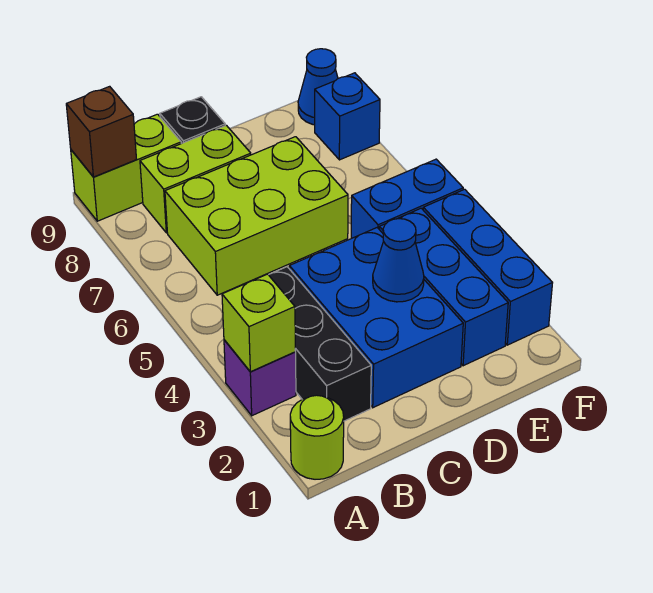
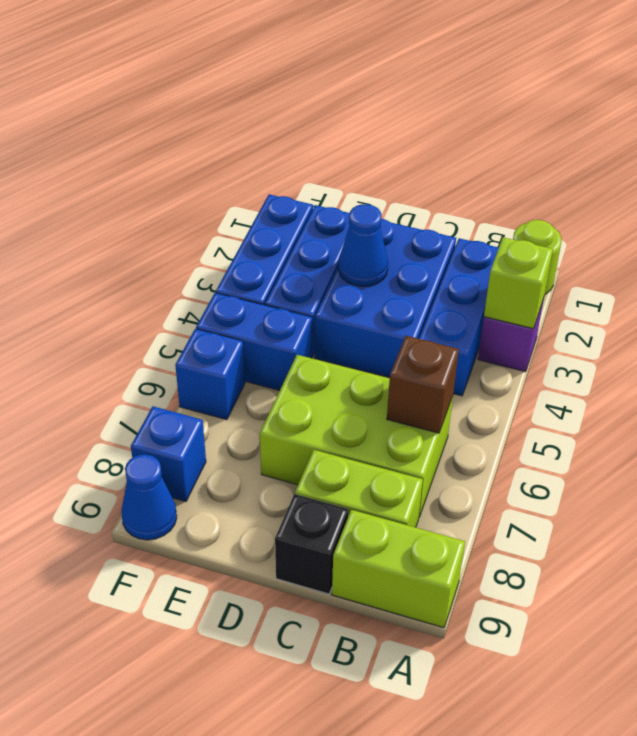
brown brick A9 level 2 -> brown brick B6 level 2
black brick B2:B4 level 1 -> blue brick B2:B4 level 1
none -> blue brick F6 level 1

